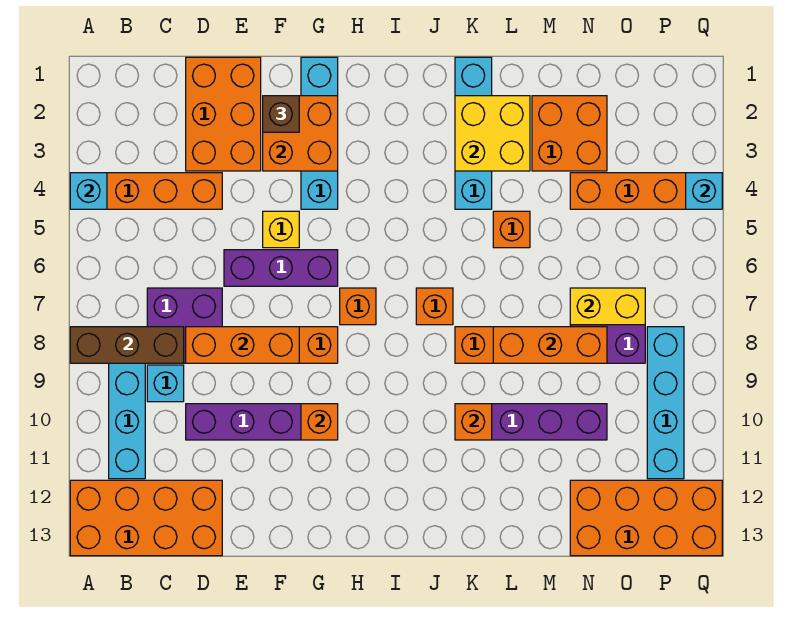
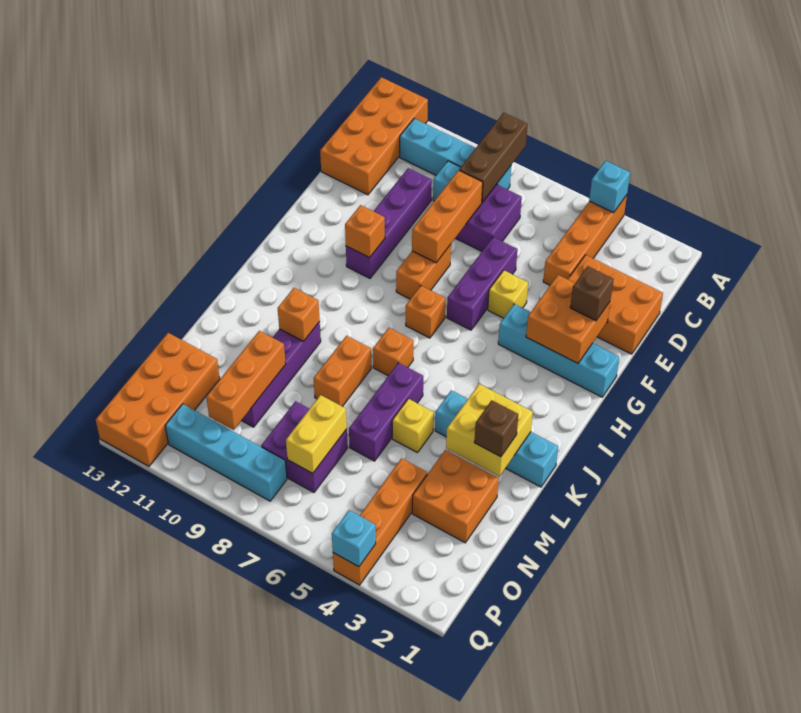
none -> purple brick K6:M6 level 1
none -> brown brick L2 level 3
orange brick L5 level 1 -> yellow brick L5 level 1
orange brick L8:N8 level 2 -> orange brick M10:O10 level 2

